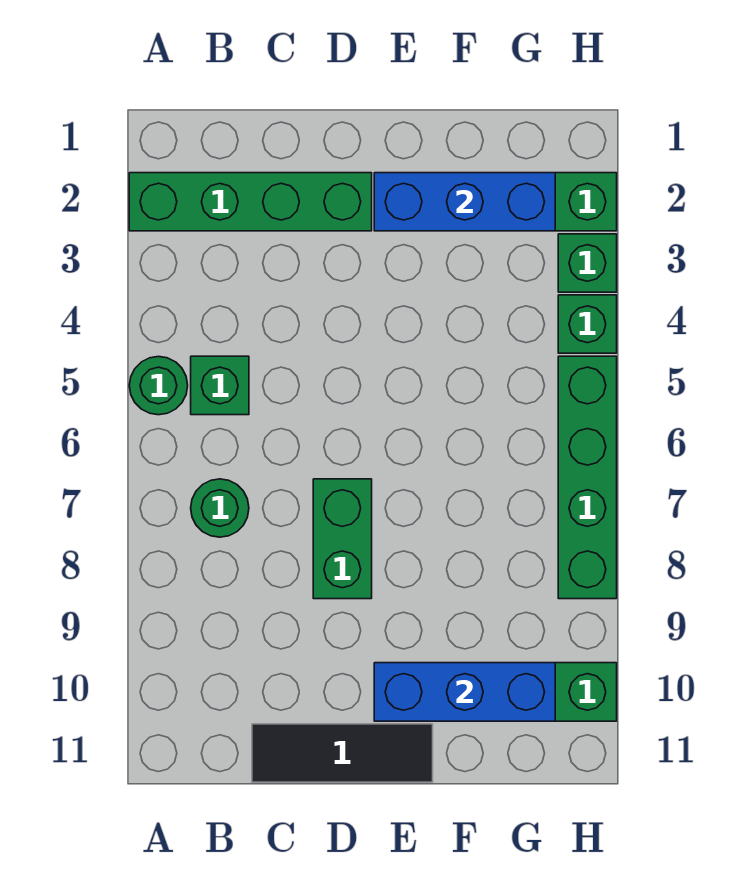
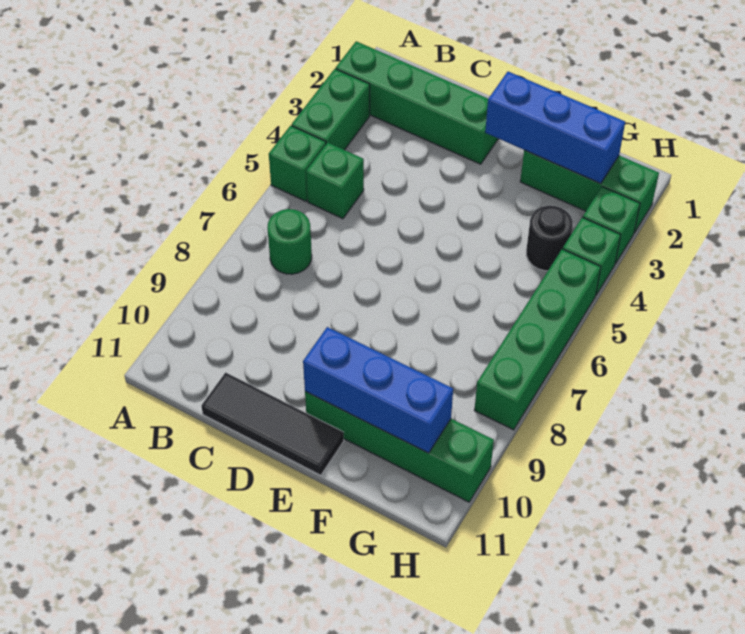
green round brick A5 level 1 -> green brick A5 level 1
green brick D7:D8 level 1 -> green brick A3:A4 level 1
none -> black round brick G4 level 1

